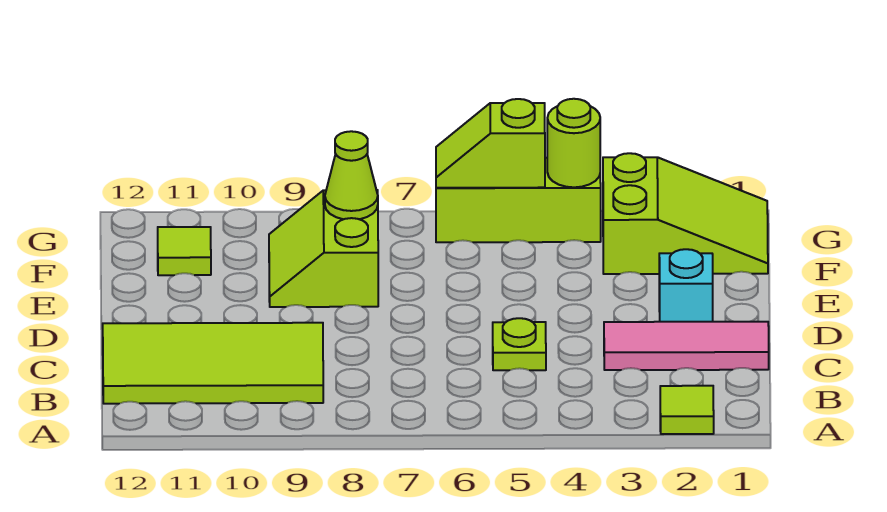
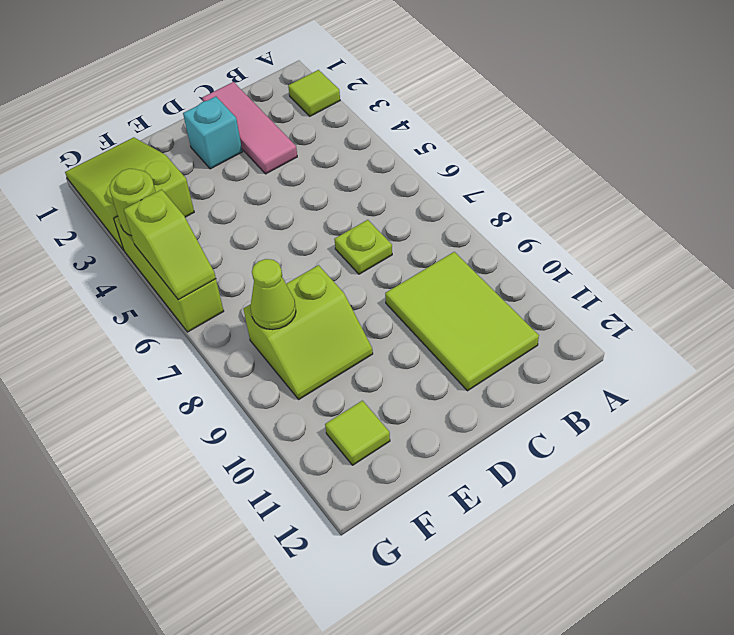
lime tile B9:C12 level 1 -> lime tile B9:C11 level 1
lime plate C5 level 1 -> lime plate C7 level 1

